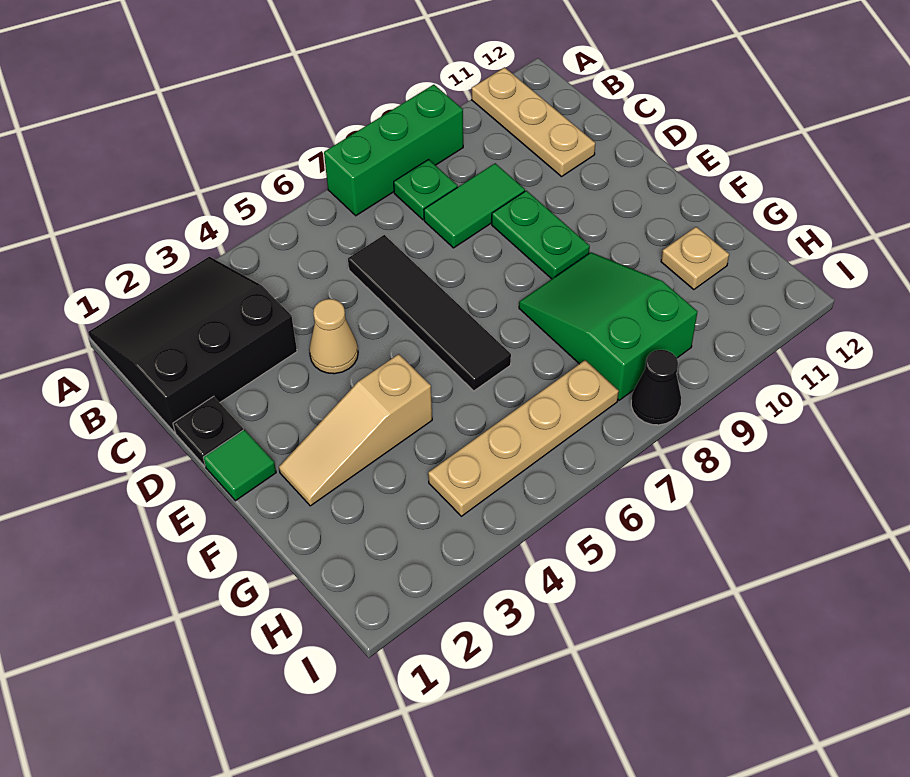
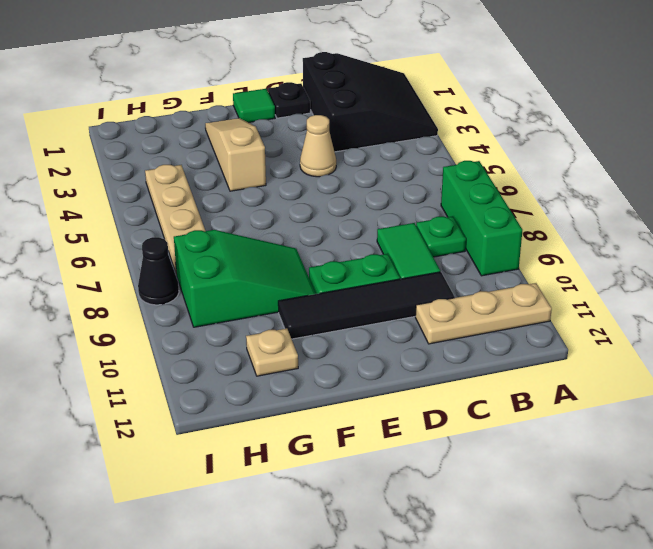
black tile C6:F6 level 1 -> black tile C10:F10 level 1

